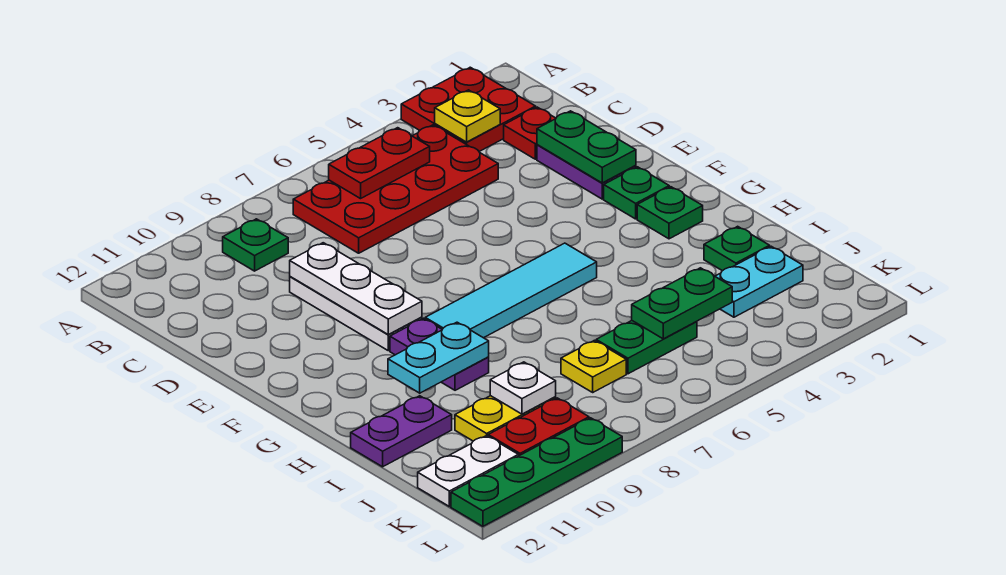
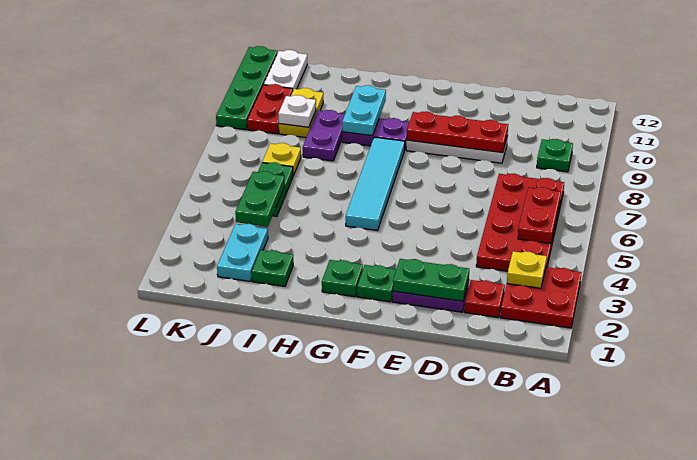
white plate D9:F9 level 2 -> red plate D9:F9 level 2
purple plate I11:I12 level 1 -> purple plate I8:I9 level 1

